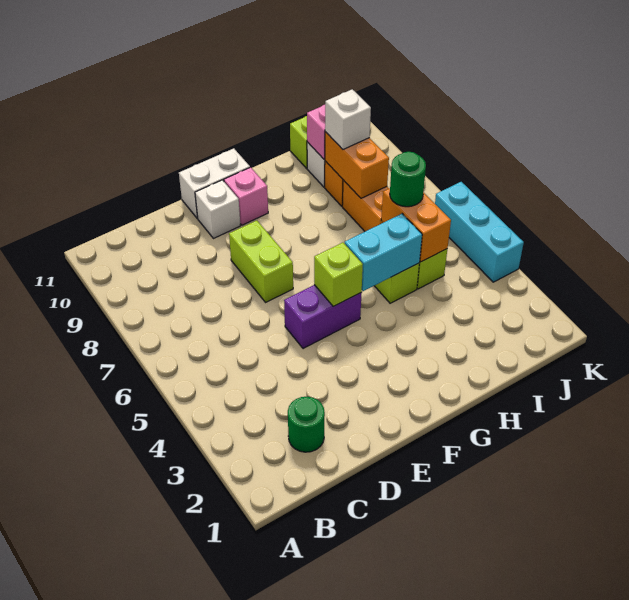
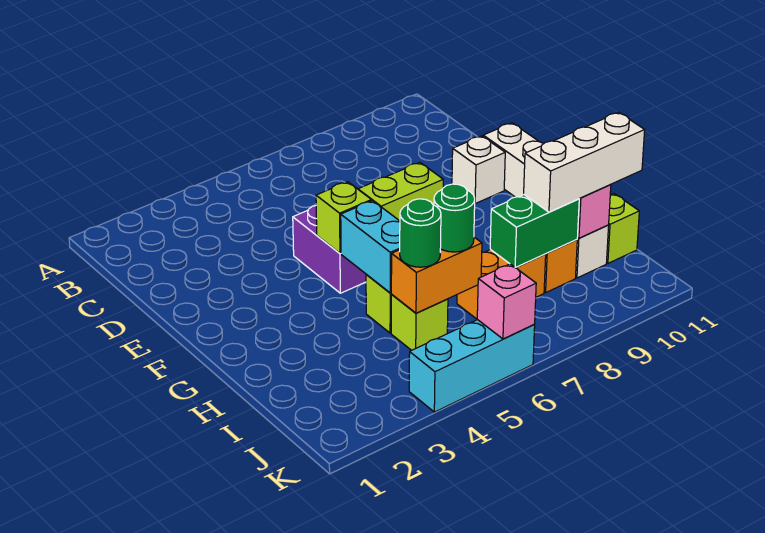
green round brick C2 level 1 -> green round brick I5 level 3
pink brick F10 level 1 -> pink brick K6 level 2
orange brick I8:I9 level 2 -> green brick I8:I9 level 2
white brick I9 level 3 -> white brick I9:I11 level 3

